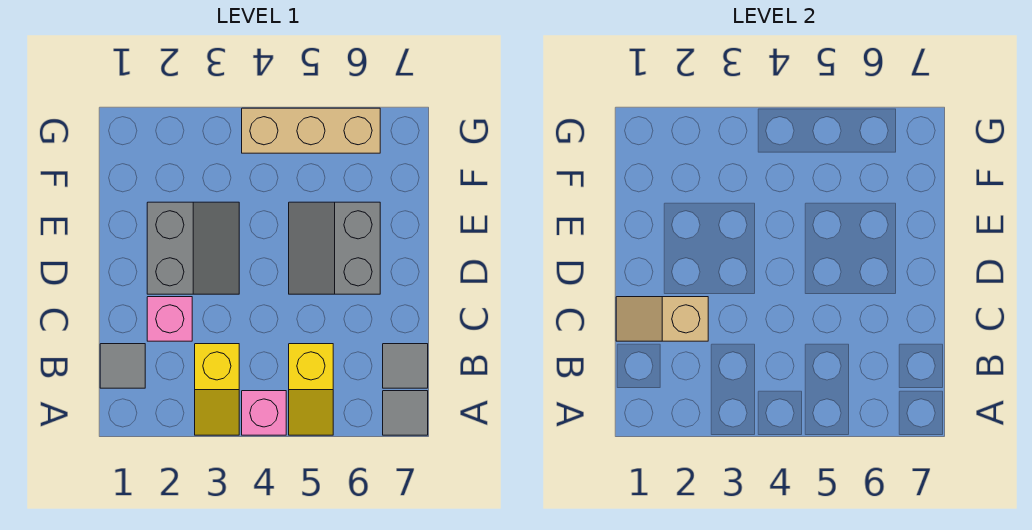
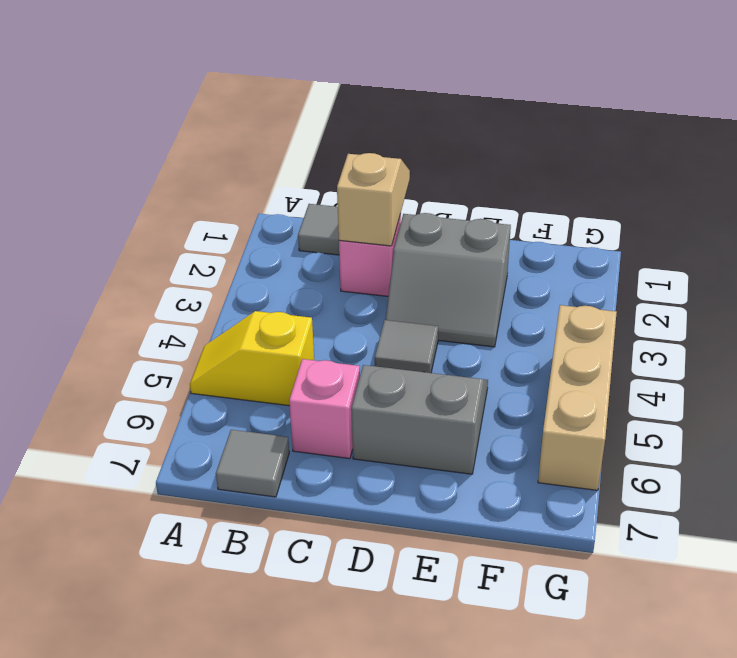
yellow slope A3:B3 level 1 top B -> none
pink brick A4 level 1 -> pink brick C6 level 1
grey tile A7 level 1 -> grey tile D4 level 1

